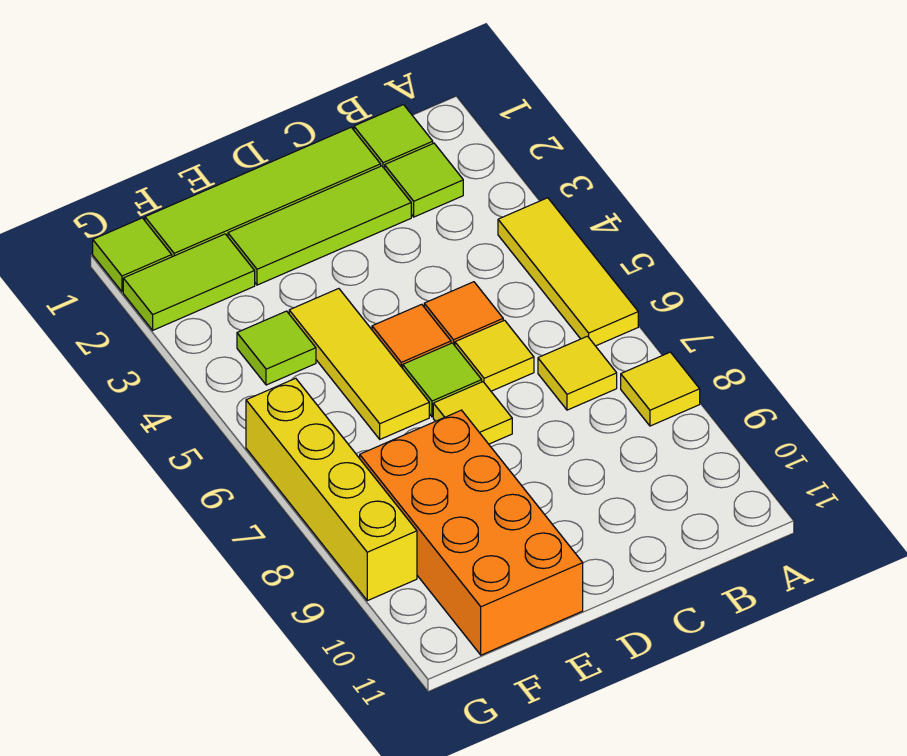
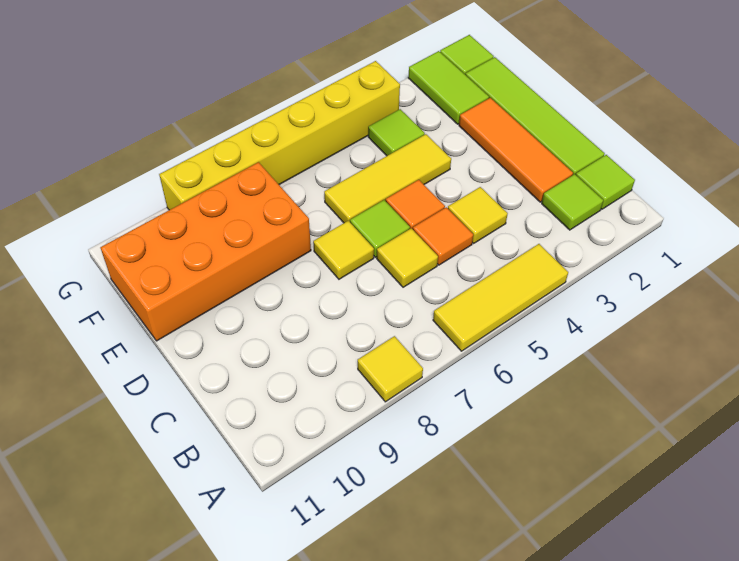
yellow tile B7 level 1 -> yellow tile C4 level 1
lime tile C2:E2 level 1 -> orange tile C2:E2 level 1
yellow brick G6:G9 level 1 -> yellow brick G4:G9 level 1

